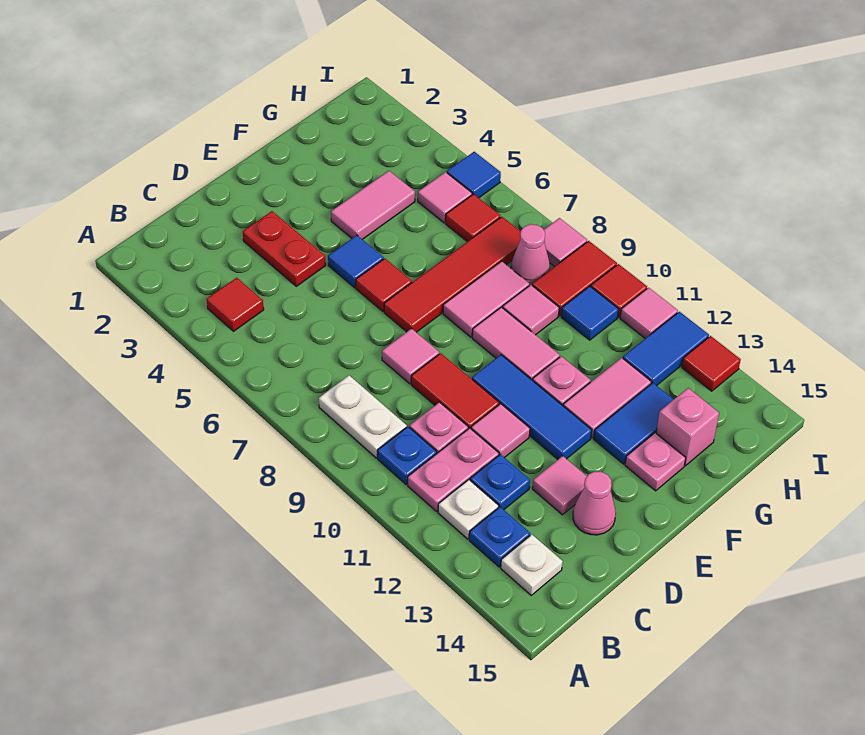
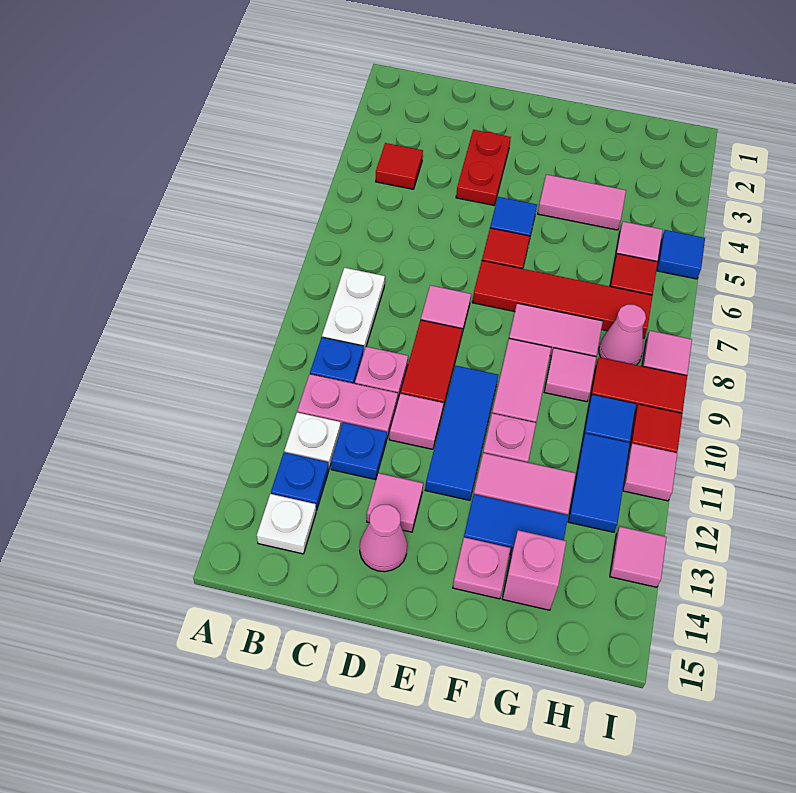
blue tile H12:I12 level 1 -> blue tile H11:H12 level 1
red tile I13 level 1 -> pink tile I13 level 1

